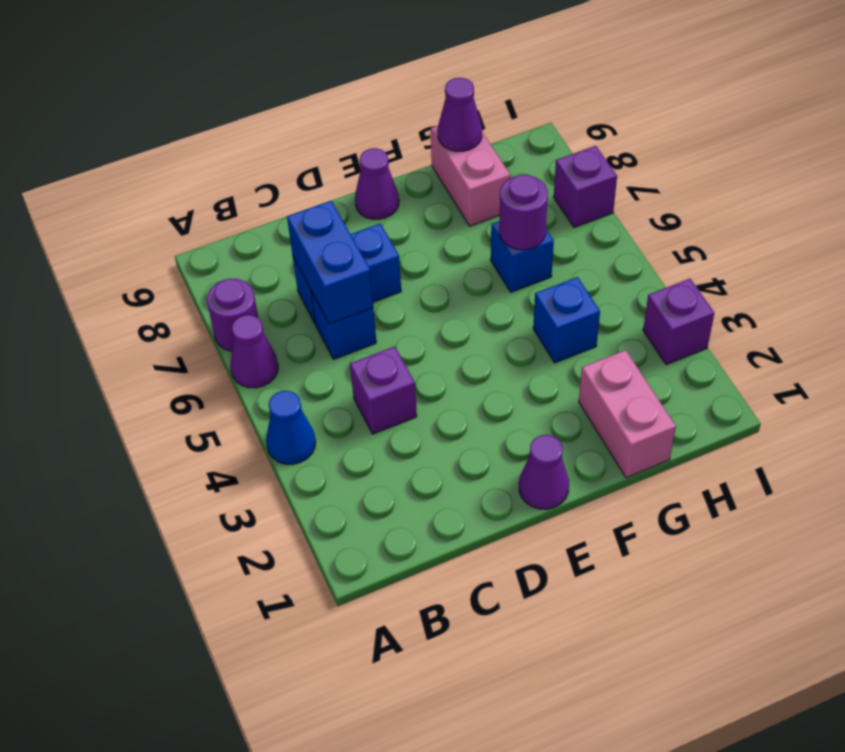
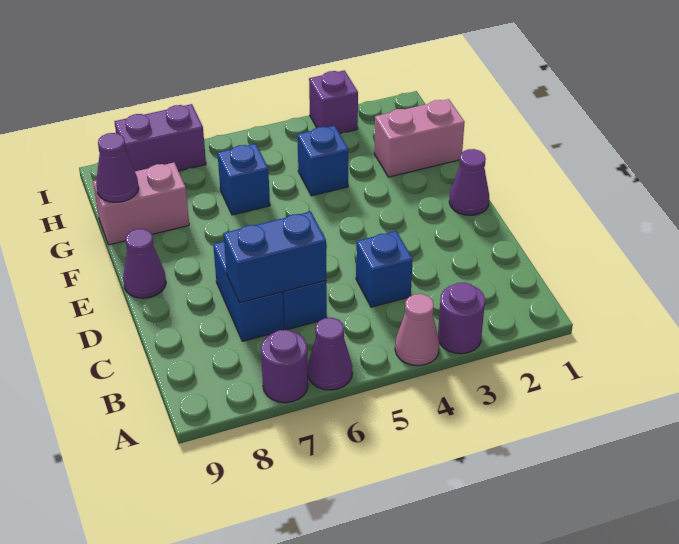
blue cone A4 level 1 -> pink cone A4 level 1
purple brick C4 level 1 -> blue brick C4 level 1
purple round brick G6 level 2 -> purple round brick A3 level 1
purple brick I7 level 1 -> purple brick I7:I8 level 1

